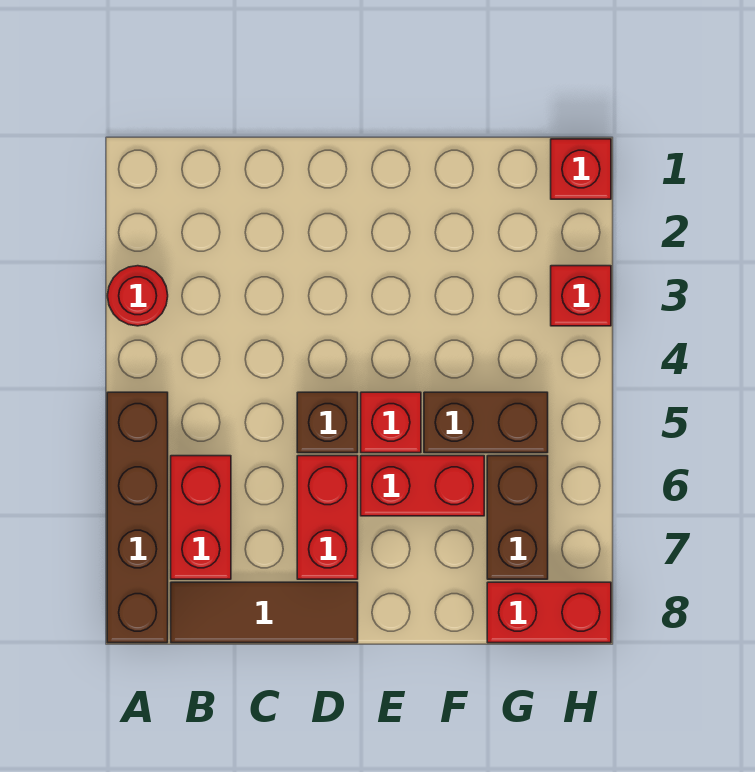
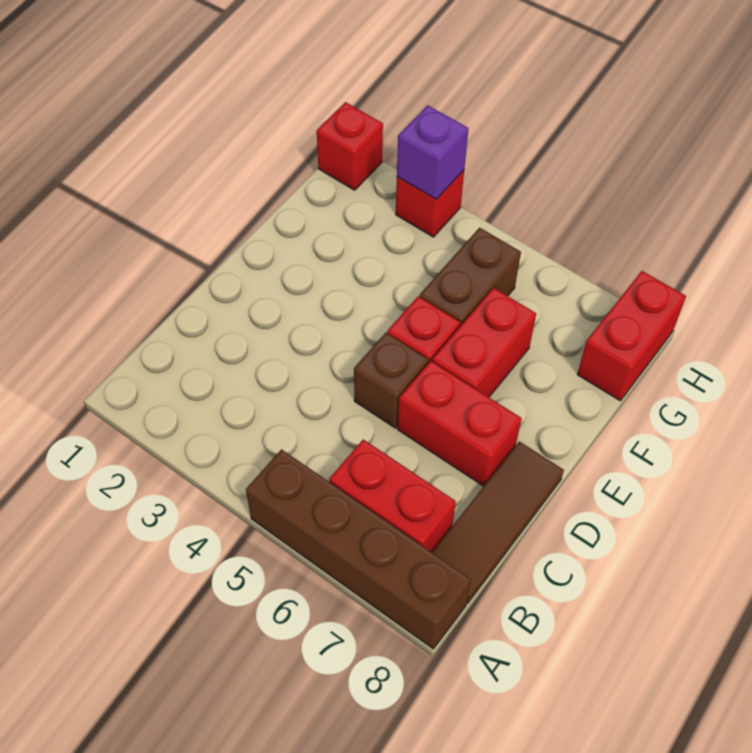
red round brick A3 level 1 -> none
brown brick G6:G7 level 1 -> none
none -> purple brick H3 level 2

